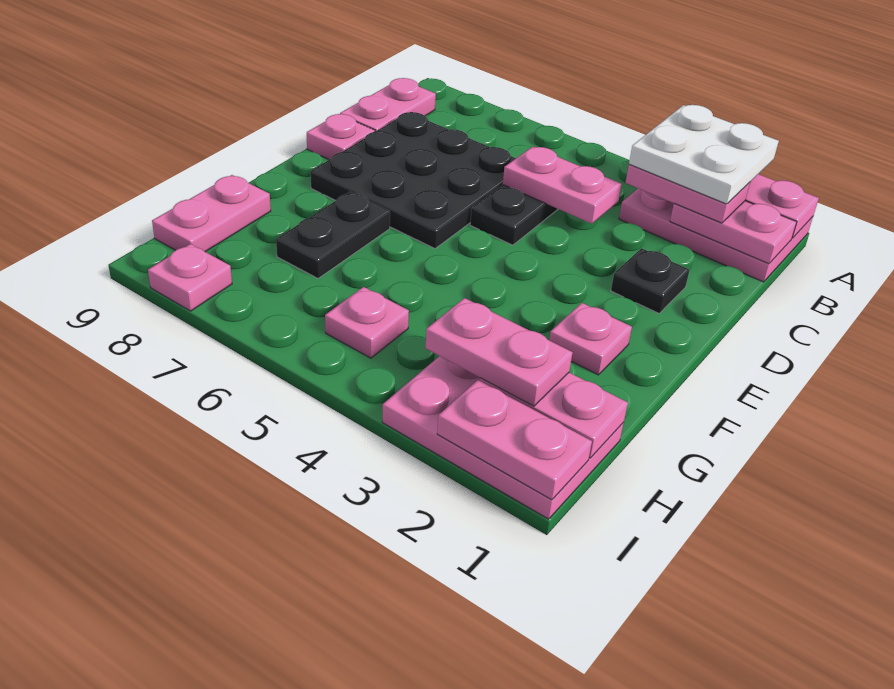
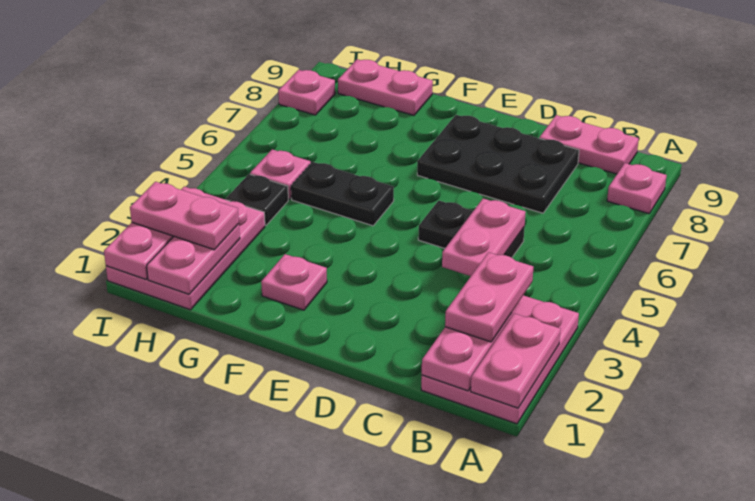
white plate A2:B3 level 4 -> none
black plate C6:E8 level 1 -> black plate C7:E8 level 1
black plate D2 level 1 -> black plate H4 level 1
pink plate D9 level 1 -> pink plate A8 level 1
black plate F7:G7 level 1 -> black plate F5:G5 level 1
pink plate H2:H3 level 3 -> pink plate H2:I2 level 3

